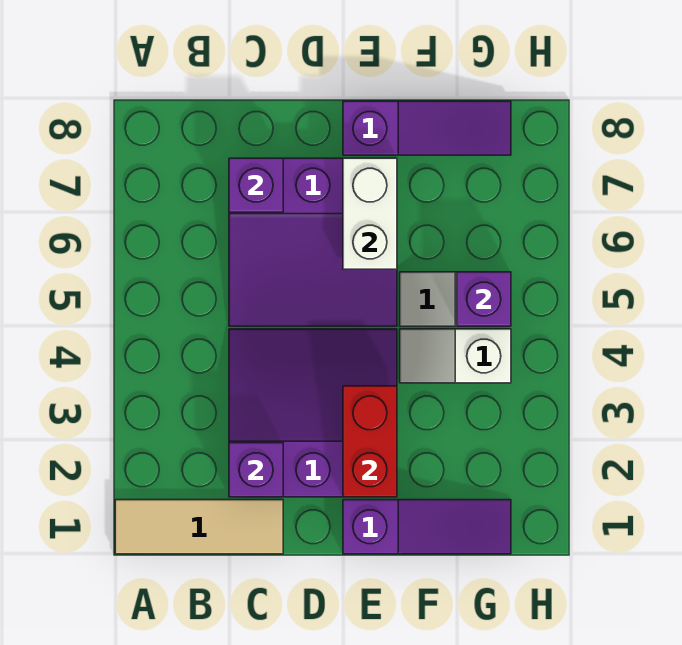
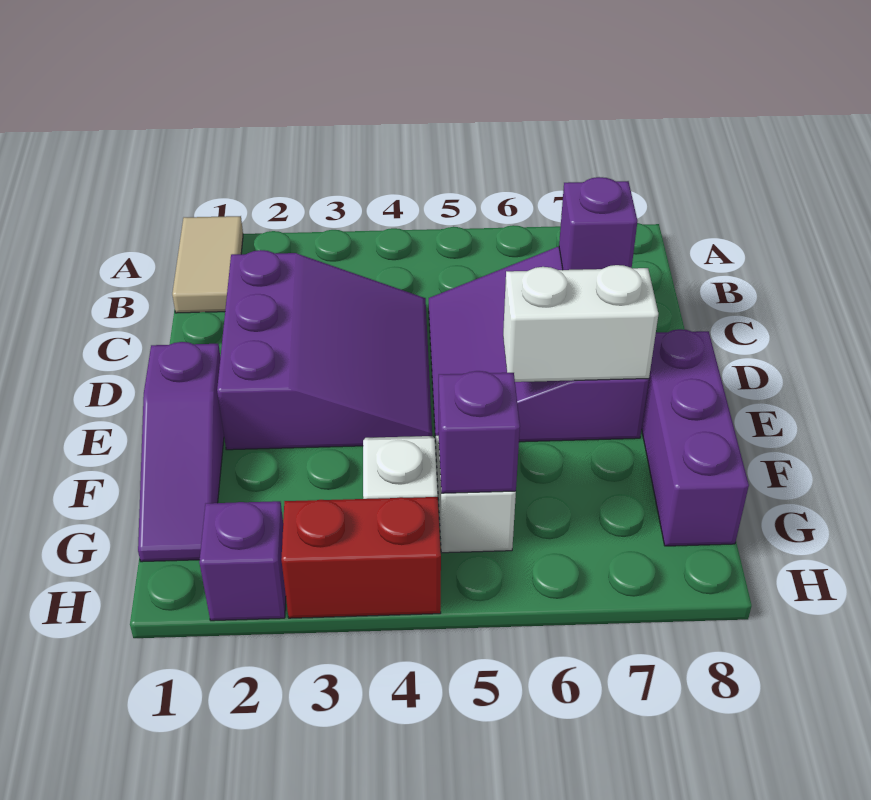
tan tile A1:C1 level 1 -> tan tile A1:B1 level 1
purple brick C2 level 2 -> purple brick H2 level 1
red brick E2:E3 level 2 -> red brick H3:H4 level 1
purple slope E8:G8 level 1 top E -> purple brick E8:G8 level 1

